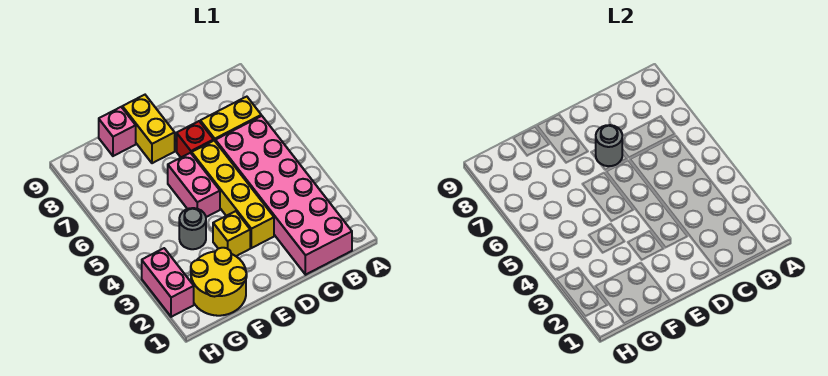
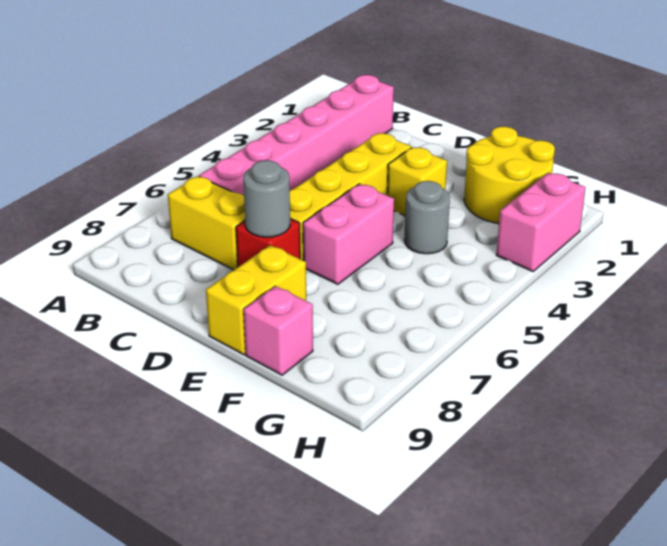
pink brick B1:C6 level 1 -> pink brick B1:B6 level 1

